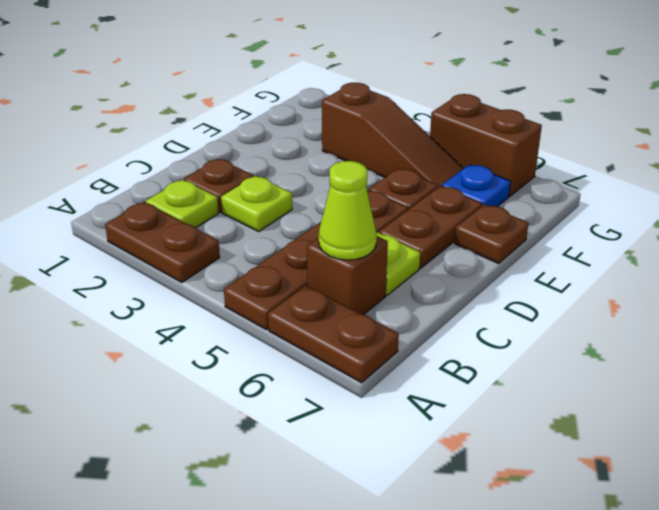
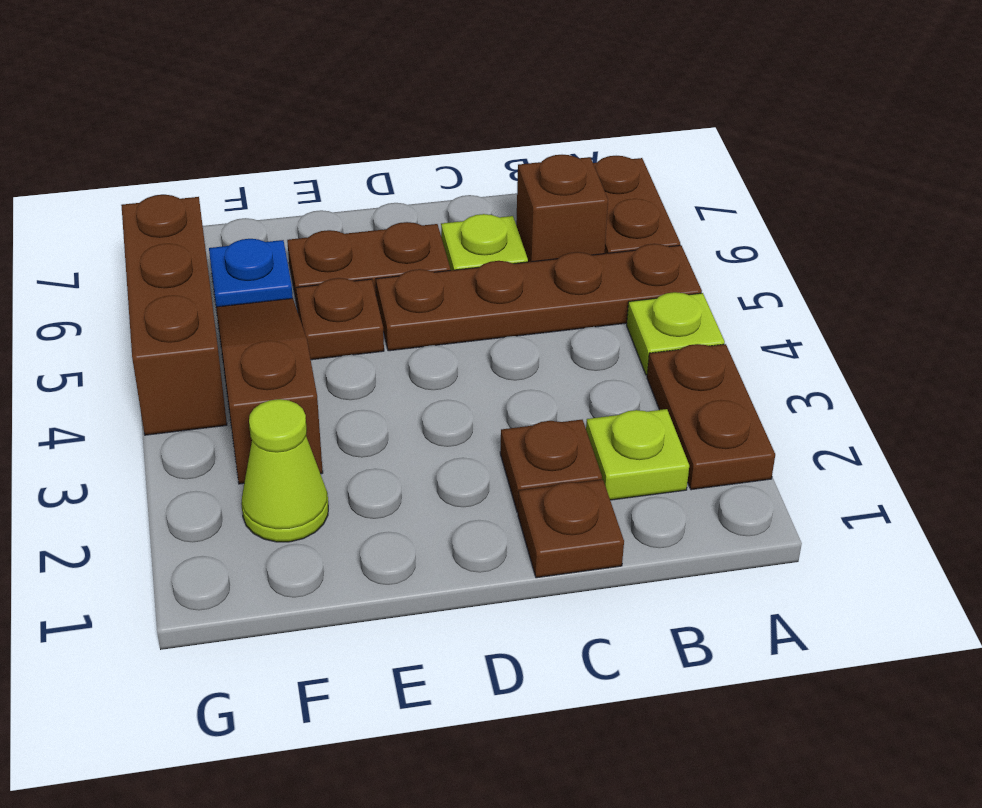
lime cone B6 level 2 -> lime cone F2 level 1
lime plate C3 level 1 -> lime plate A4 level 1
brown plate E7 level 1 -> brown plate C1 level 1
brown brick G5:G6 level 1 -> brown brick G4:G6 level 1

